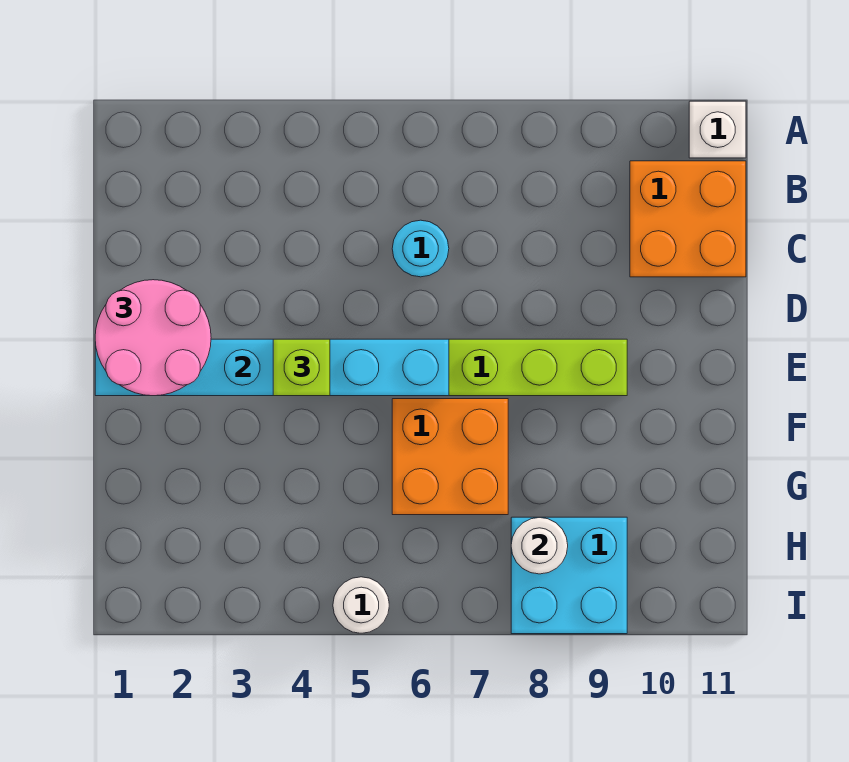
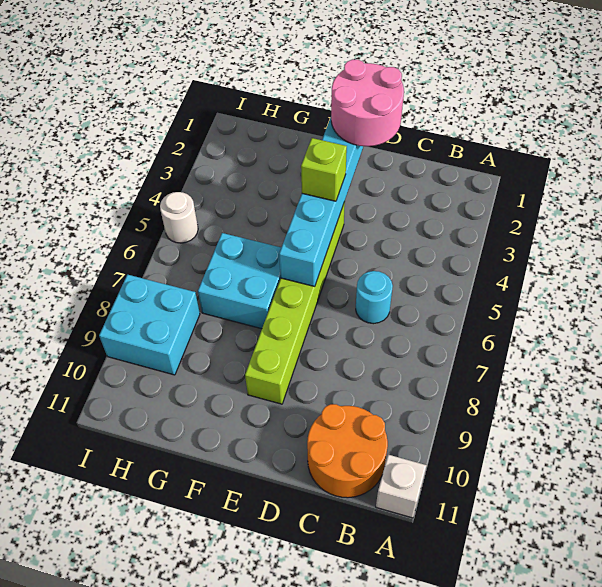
orange brick B10:C11 level 1 -> orange round brick B10:C11 level 1
orange brick F6:G7 level 1 -> cyan brick F6:G7 level 1
white round brick H8 level 2 -> none

